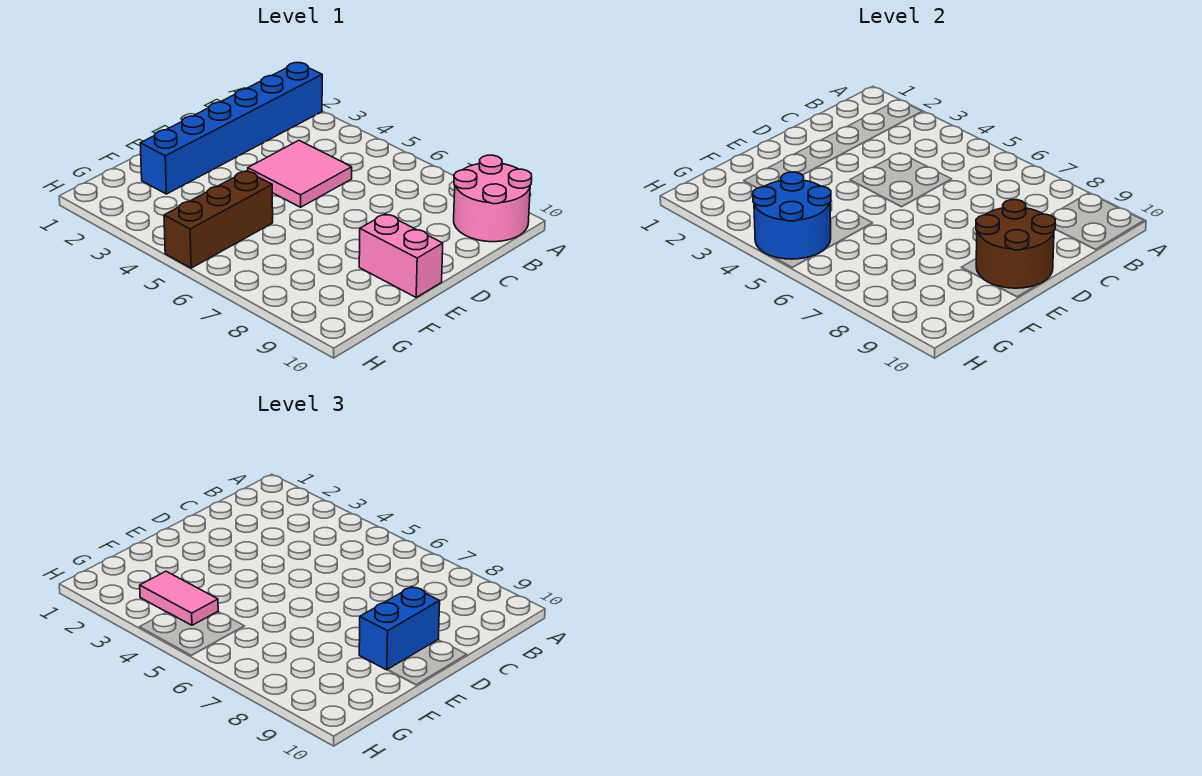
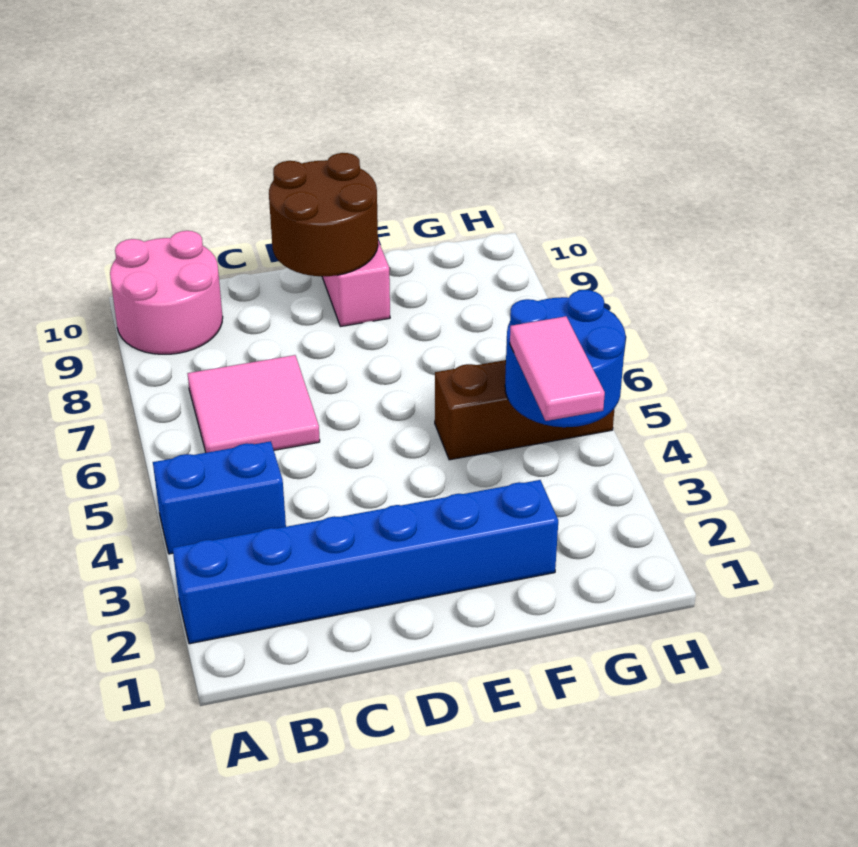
pink tile C4:D5 level 1 -> pink tile B6:C7 level 1
blue brick D9:E9 level 3 -> blue brick A4:B4 level 1

